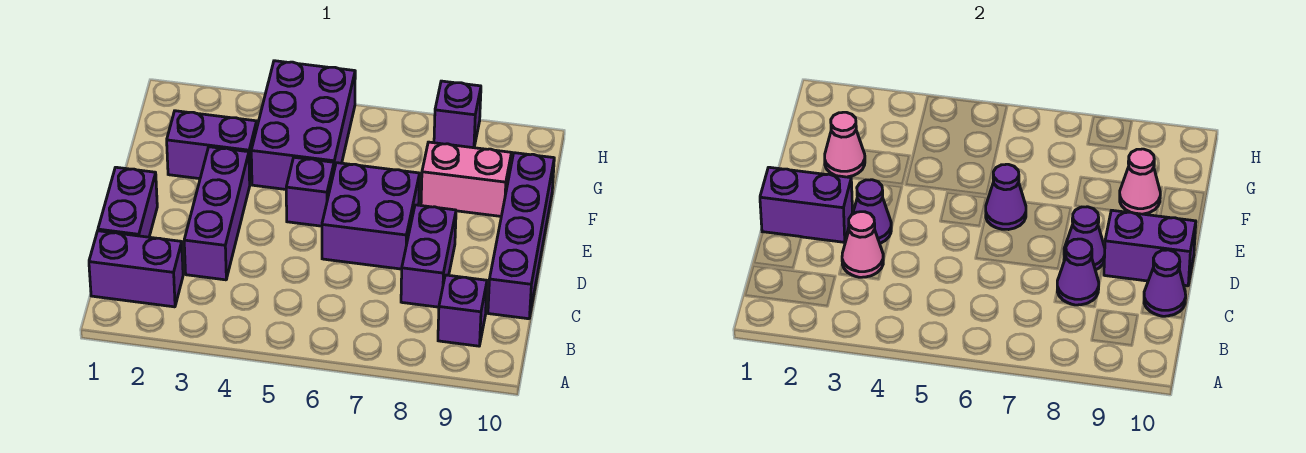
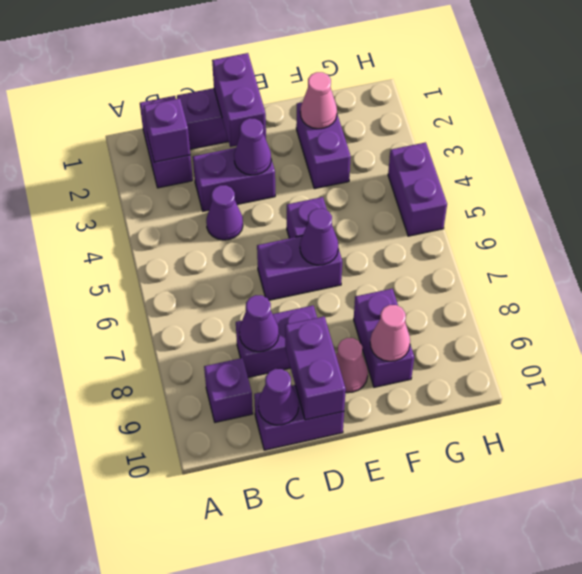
purple brick C3:E3 level 1 -> purple brick C3:D3 level 1
pink cone C3 level 2 -> pink cone E9 level 1
purple brick C10:F10 level 1 -> purple brick C10:D10 level 1
purple brick D6:E7 level 1 -> purple brick D6:E6 level 1
purple cone D8 level 2 -> purple cone C4 level 1
purple brick F4:H5 level 1 -> purple brick H4:H5 level 1
pink brick F8:F9 level 1 -> purple brick F8:F9 level 1
purple brick H8 level 1 -> purple brick B2 level 2

